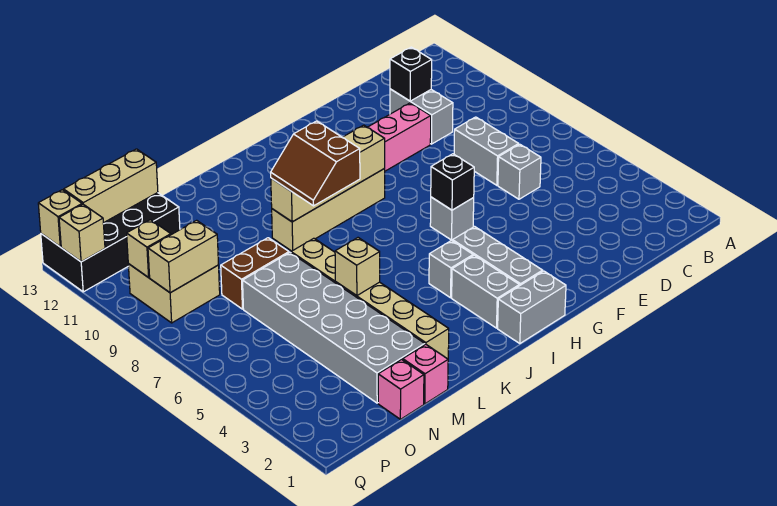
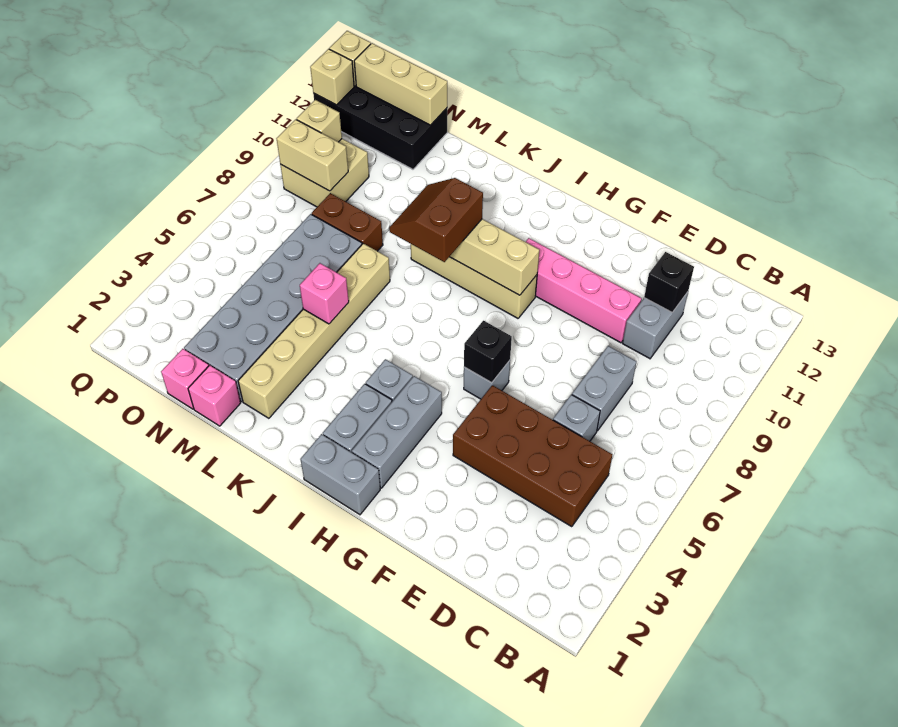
none -> brown brick C4:F5 level 1
tan brick L5 level 2 -> pink brick L5 level 2

